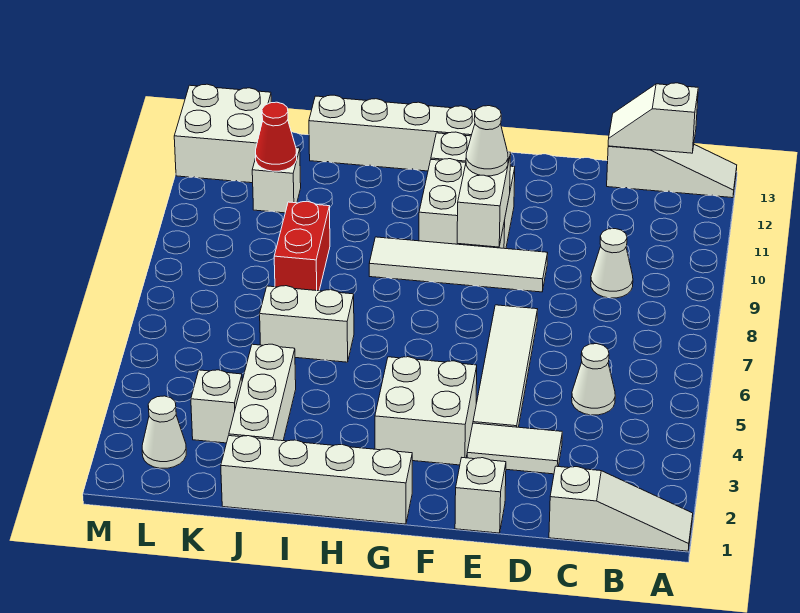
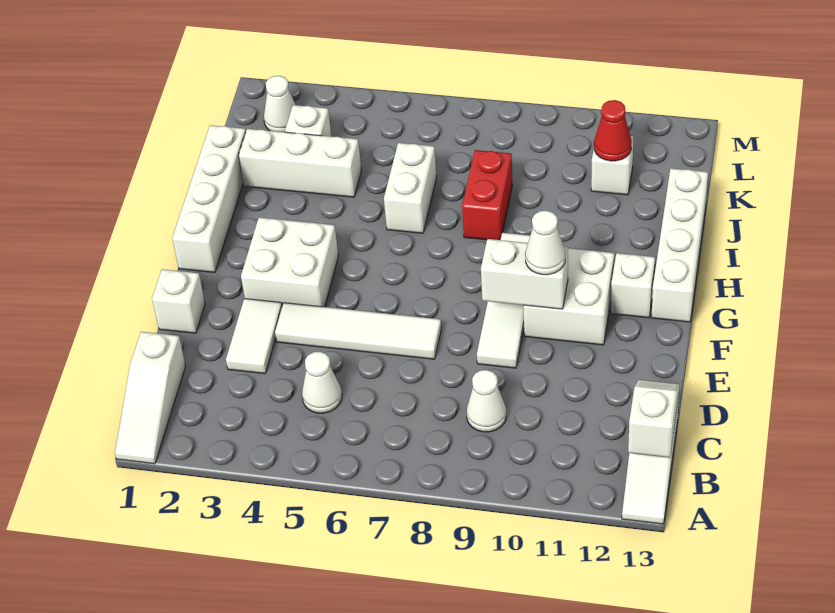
red brick J8:J9 level 1 -> red brick I8:J8 level 1
white brick L12:M13 level 1 -> none

